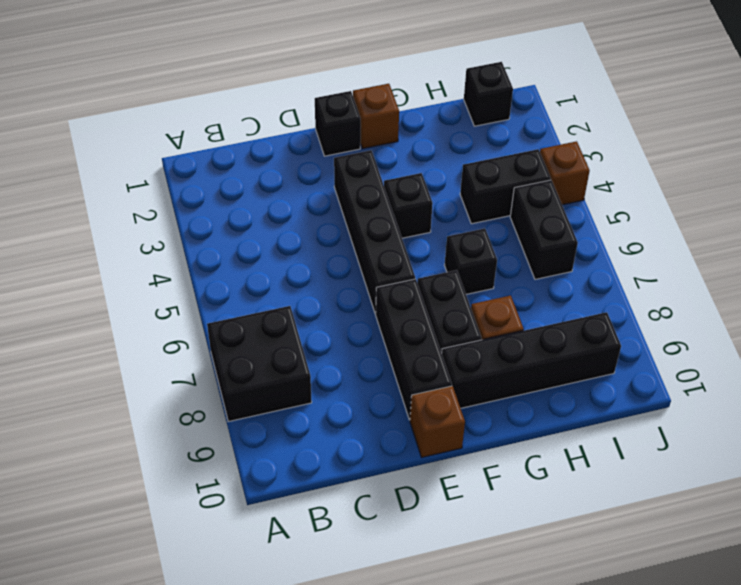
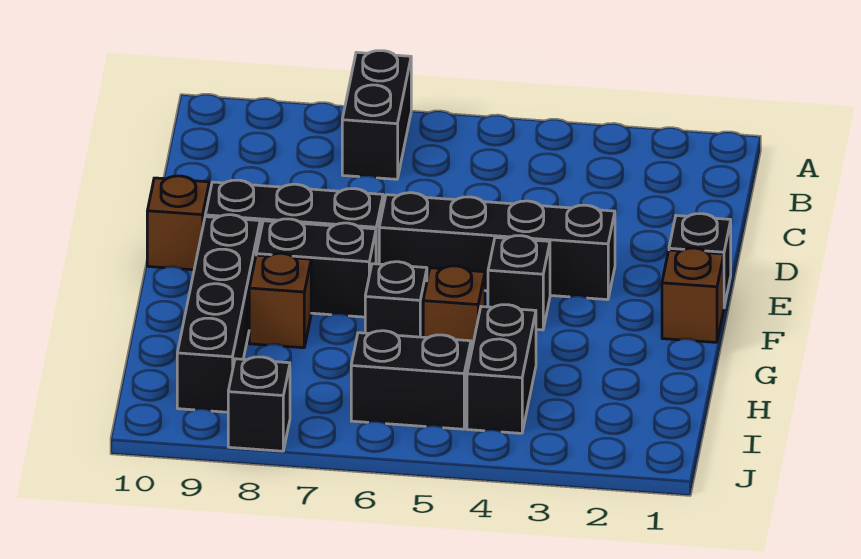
black brick A7:B8 level 1 -> black brick A7:B7 level 1
black brick I1 level 1 -> black brick J8 level 1
brown brick J4 level 1 -> brown brick G5 level 1

